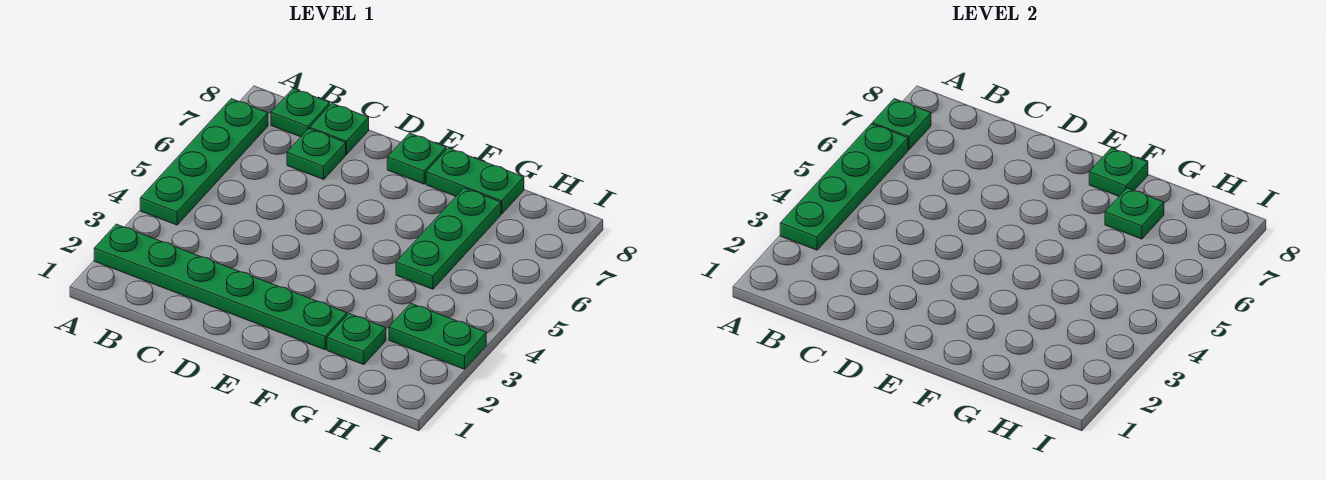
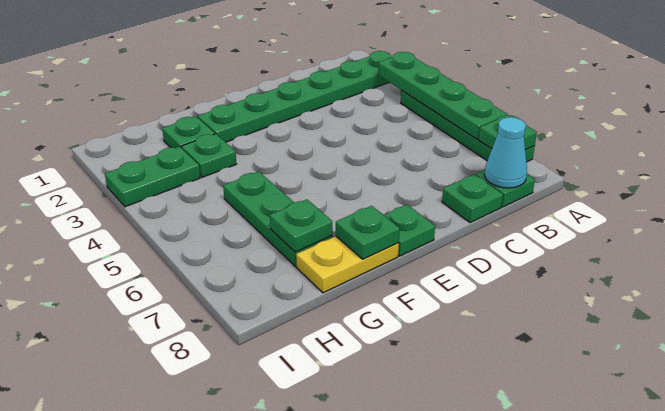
none -> cyan cone B8 level 2
green plate C7 level 1 -> green plate G3 level 1
green plate F8:G8 level 1 -> yellow plate F8:G8 level 1

